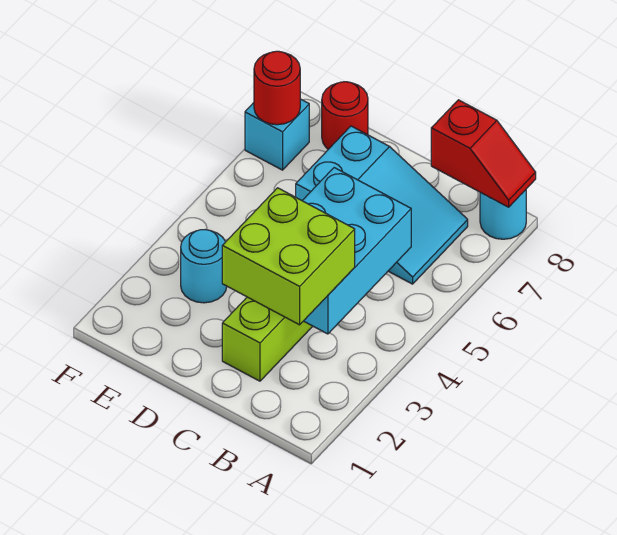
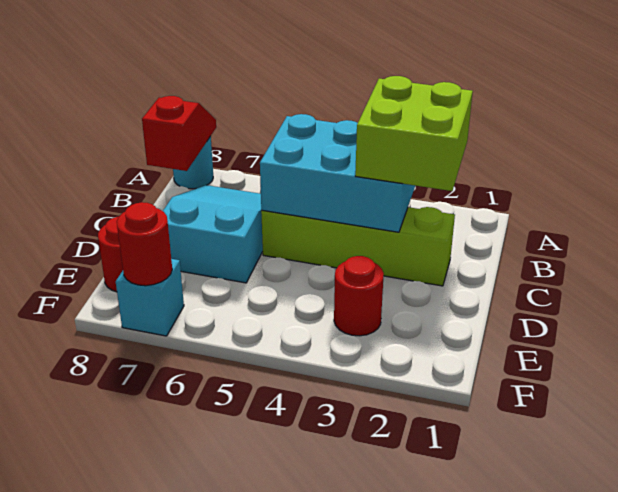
cyan round brick E3 level 1 -> red round brick E3 level 1

